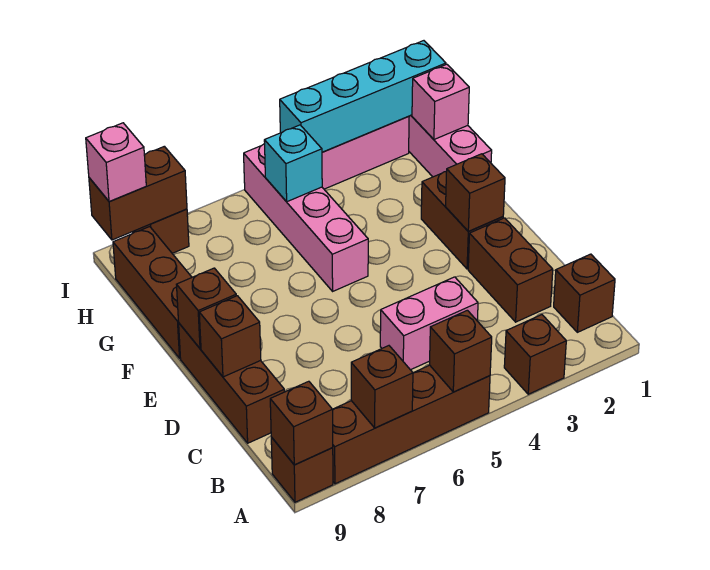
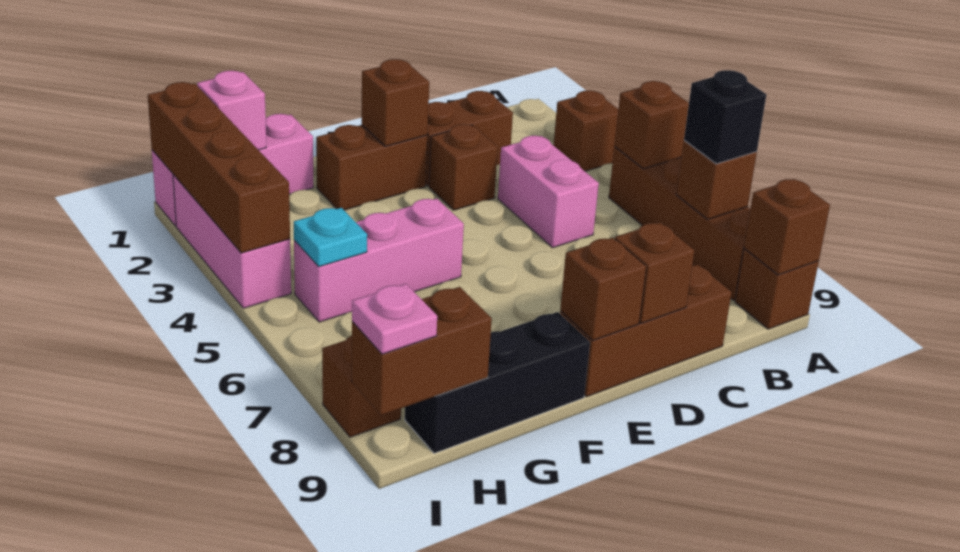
none -> black brick A7 level 3
brown brick B1 level 1 -> brown brick D3 level 1
pink brick F5:I5 level 1 -> pink brick F5:H5 level 1
brown brick F9:H9 level 1 -> black brick F9:H9 level 1
cyan brick H5 level 2 -> cyan plate H5 level 2
cyan brick I1:I4 level 2 -> brown brick I1:I4 level 2
brown brick I8:I9 level 2 -> brown brick H9:I9 level 2
pink brick I9 level 3 -> pink plate I9 level 3

